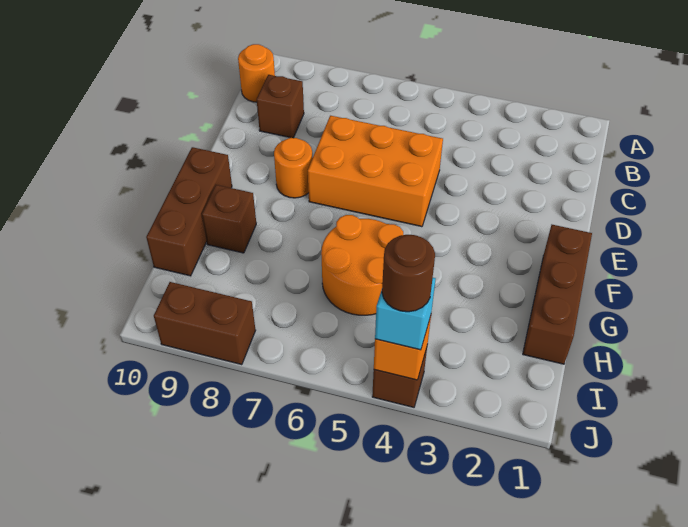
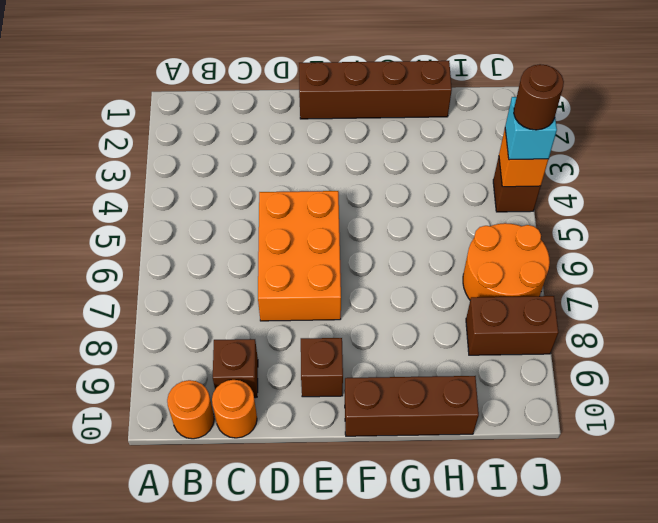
orange round brick E8 level 1 -> orange round brick C10 level 1
brown brick F1:H1 level 1 -> brown brick E1:H1 level 1
orange round brick G5:H6 level 1 -> orange round brick I6:J7 level 1
brown brick G9 level 1 -> brown brick E9 level 1
brown brick J8:J9 level 1 -> brown brick I8:J8 level 1

